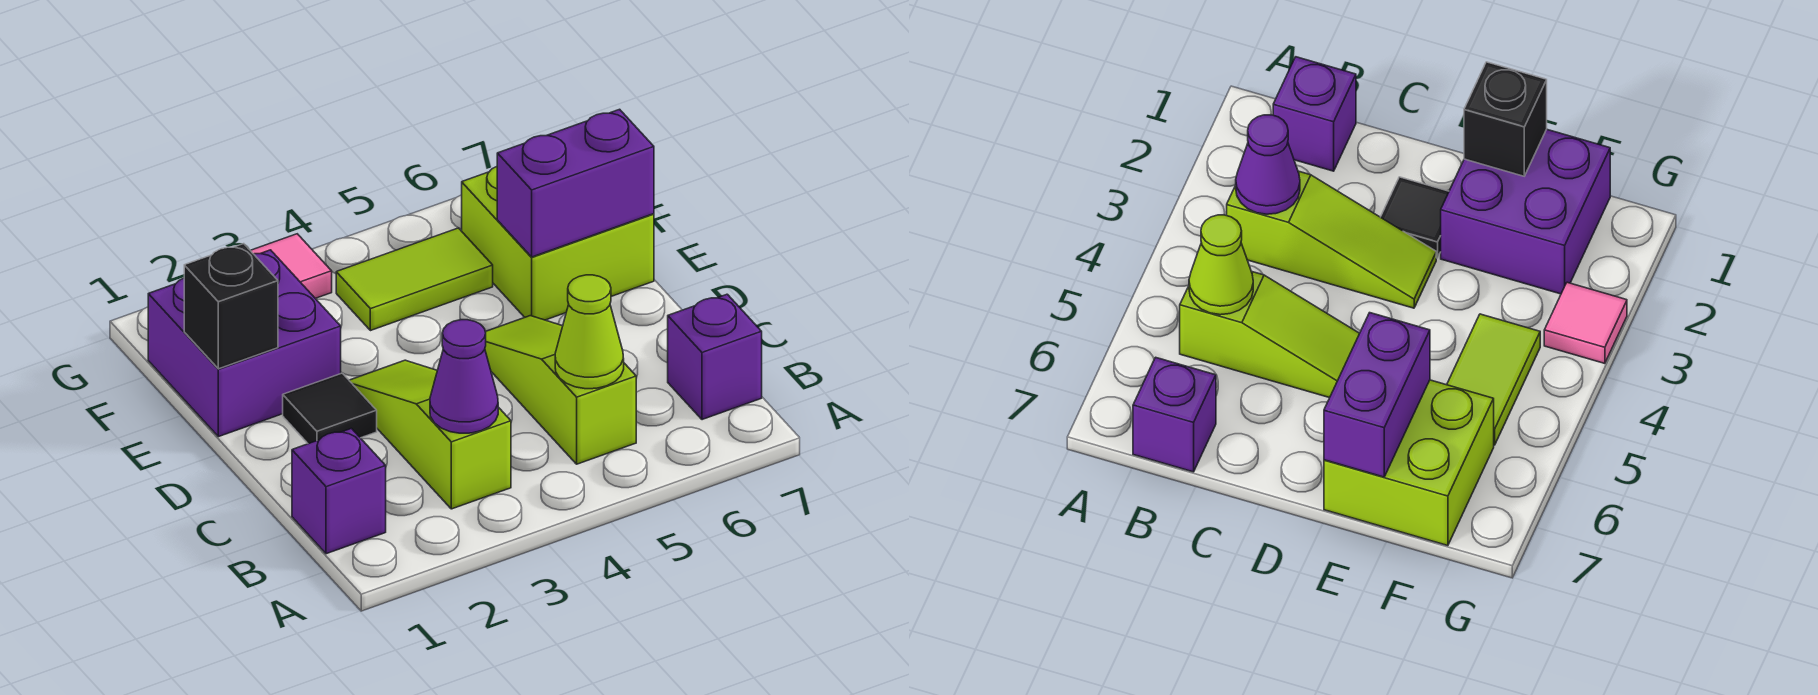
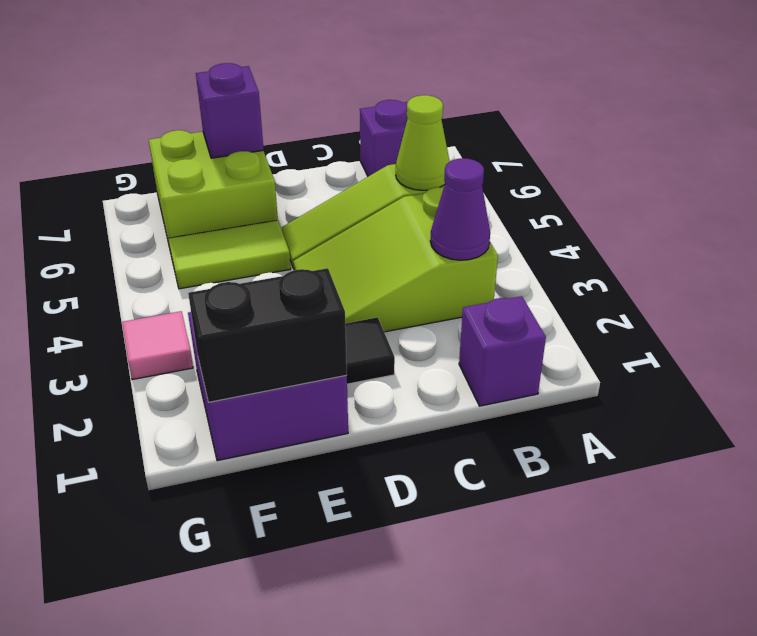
lime slope B3:D3 level 1 top B -> lime slope B3:D4 level 1 top B
black brick E1 level 2 -> black brick E1:F1 level 2
purple brick E6:E7 level 2 -> purple brick E7 level 2
lime tile F4:F5 level 1 -> lime tile E5:F5 level 1

